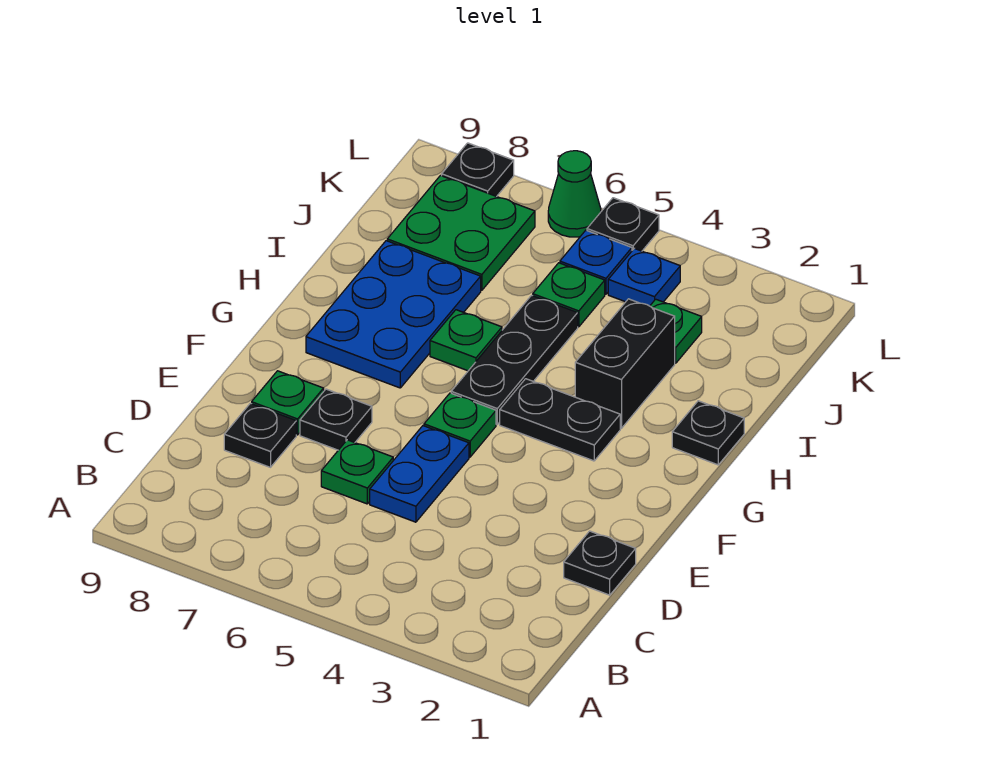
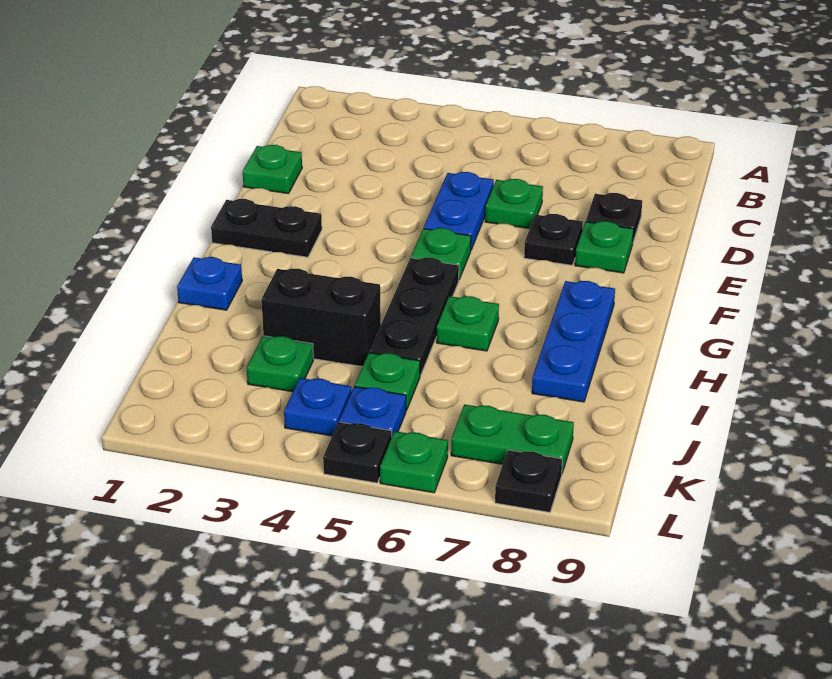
black plate D1 level 1 -> green plate D1 level 1
black plate G3:G4 level 1 -> black plate F1:F2 level 1
blue plate G7:I8 level 1 -> blue plate G8:I8 level 1
black plate H1 level 1 -> blue plate H1 level 1
black brick H3:I3 level 1 -> black brick I3:I4 level 1
green plate J7:K8 level 1 -> green plate K7:K8 level 1
green cone L6 level 1 -> green plate L6 level 1

